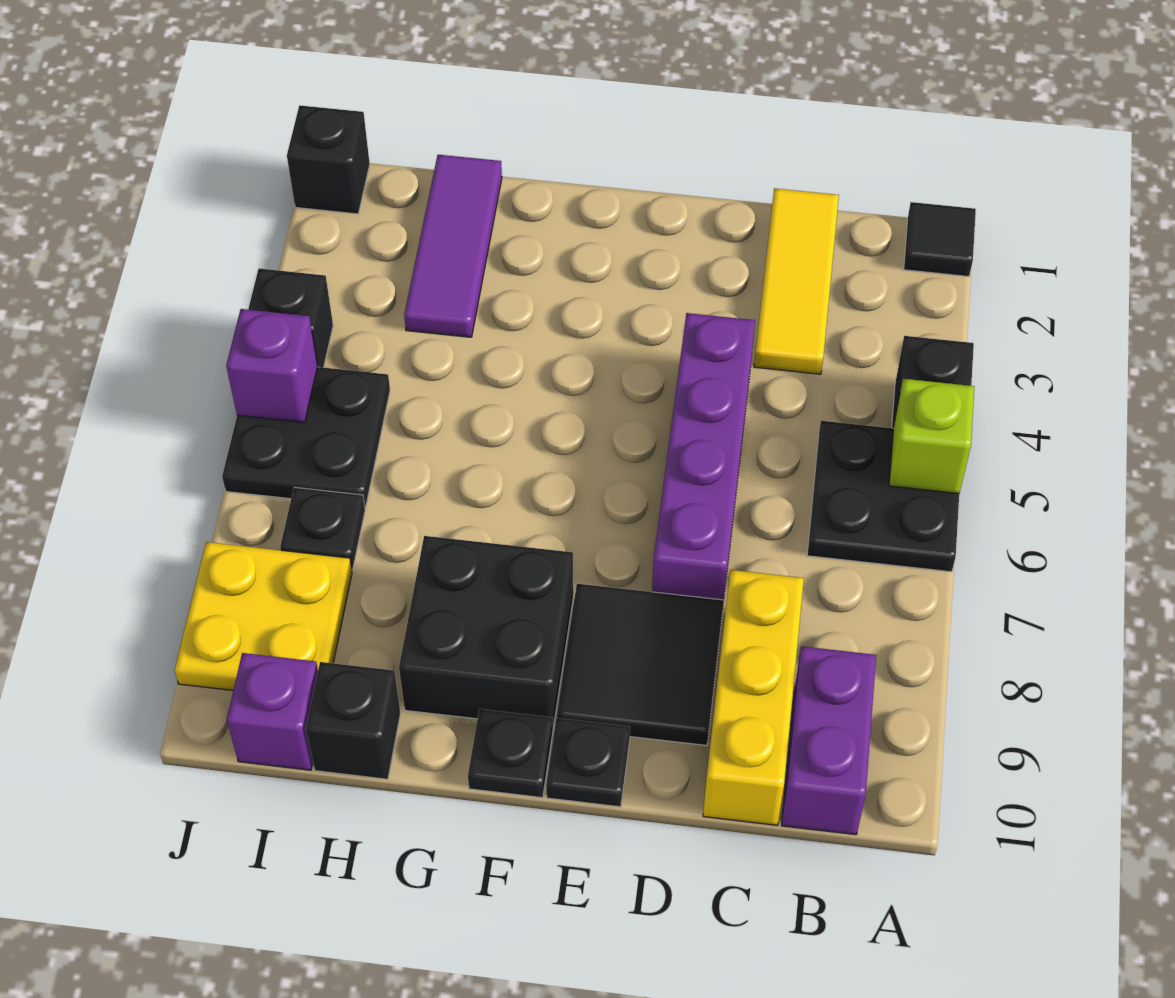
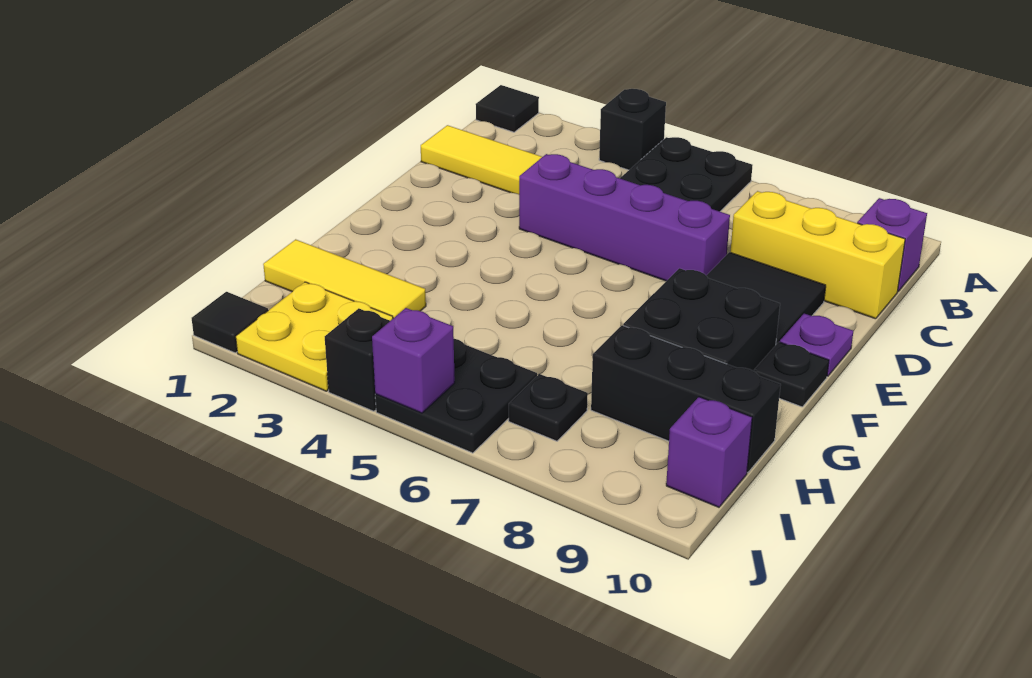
lime brick A5 level 2 -> none
purple brick B9:B10 level 1 -> purple brick B10 level 1
black plate E10 level 1 -> purple plate E10 level 1
purple tile H1:H3 level 1 -> yellow tile H1:H3 level 1
black brick H10 level 1 -> black brick H8:H10 level 1
yellow plate I8:J9 level 1 -> yellow plate I2:J3 level 1
black brick J1 level 1 -> black tile J1 level 1

